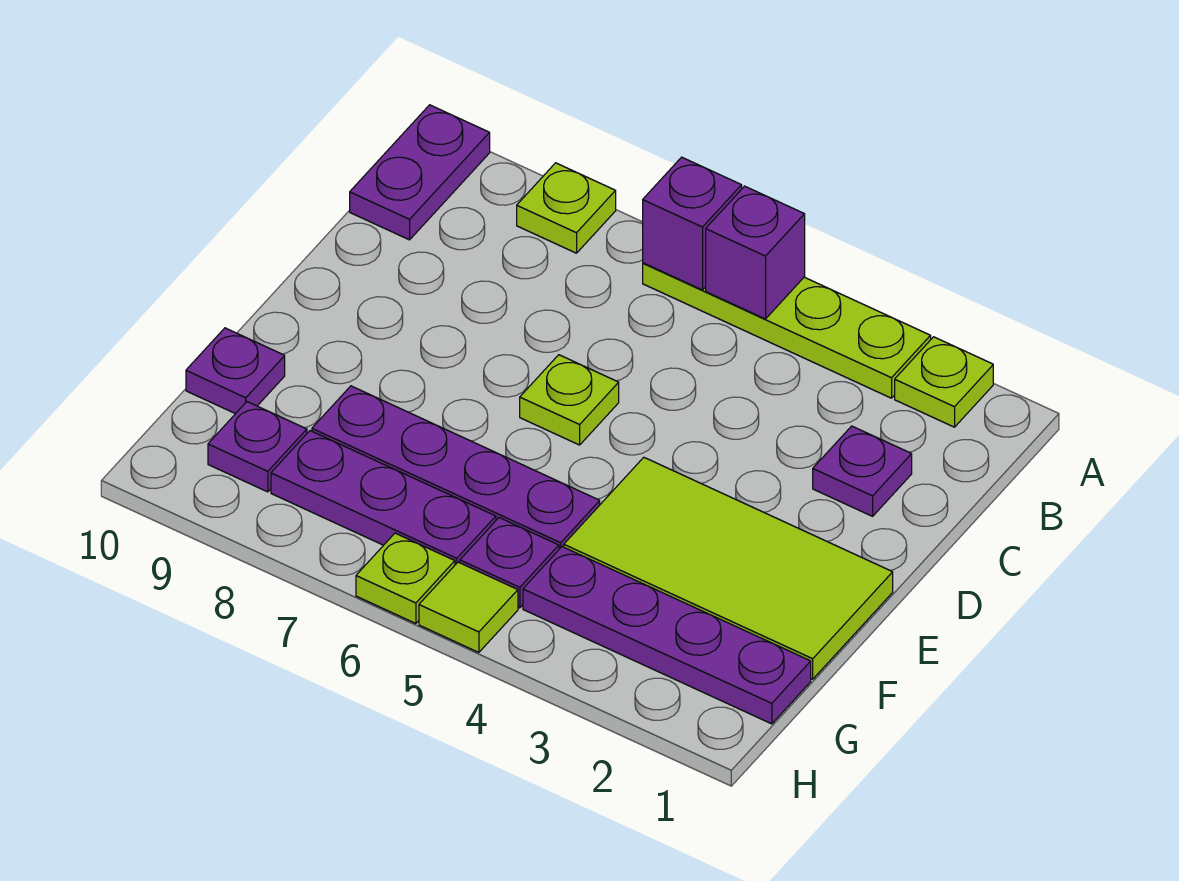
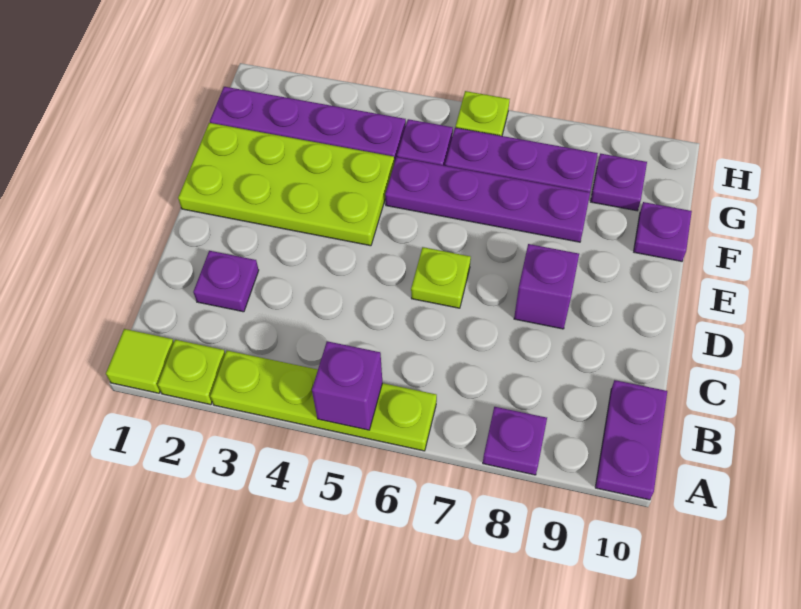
purple brick A6 level 2 -> purple brick D8 level 1
lime plate A8 level 1 -> purple plate A8 level 1
lime tile E1:F4 level 1 -> lime plate E1:F4 level 1
lime tile H5 level 1 -> lime tile A1 level 1

